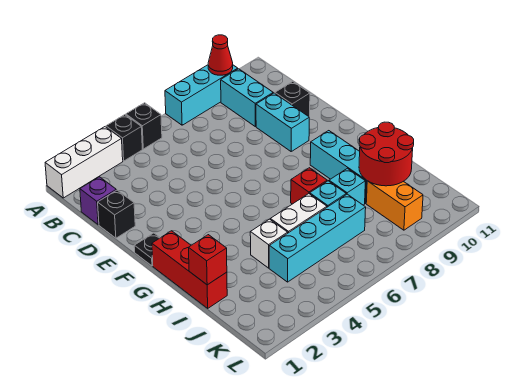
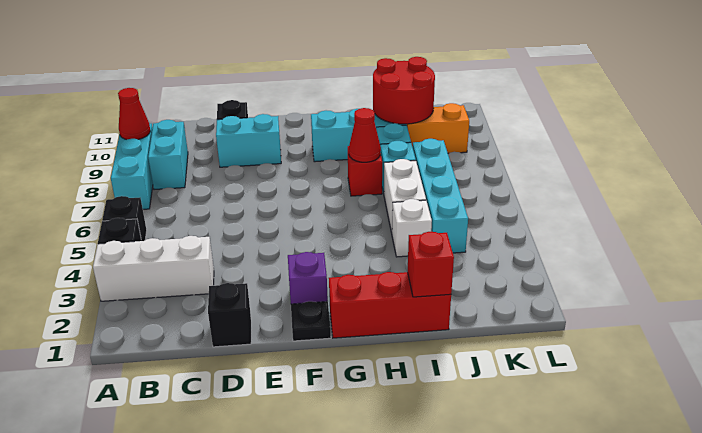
white brick A1:A3 level 1 -> white brick A3:C3 level 1
cyan brick B9:C9 level 1 -> cyan brick B8:B9 level 1
purple brick C1 level 1 -> purple brick F2 level 1
none -> red cone H7 level 2

